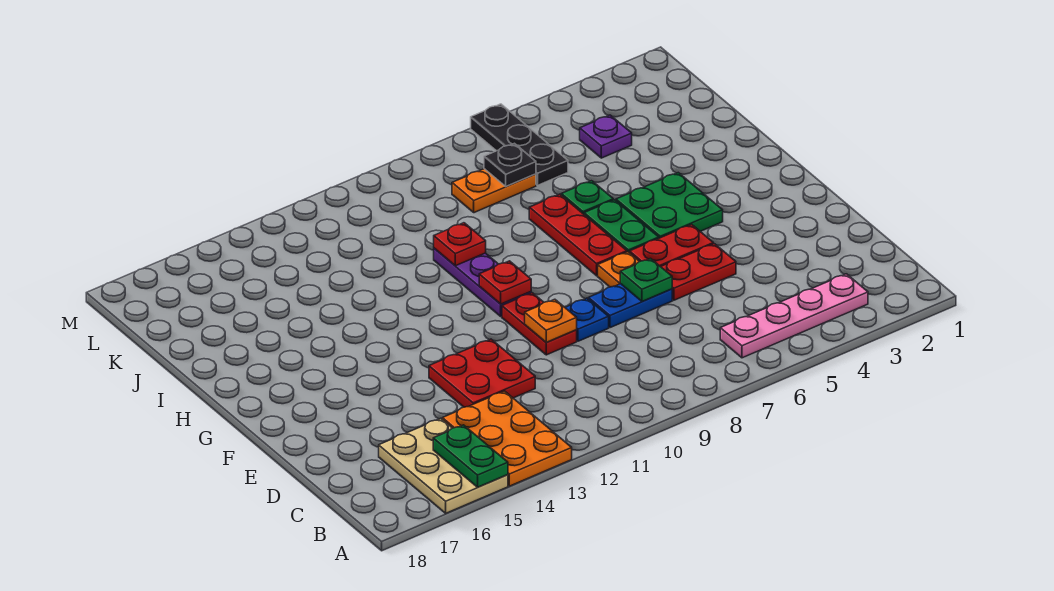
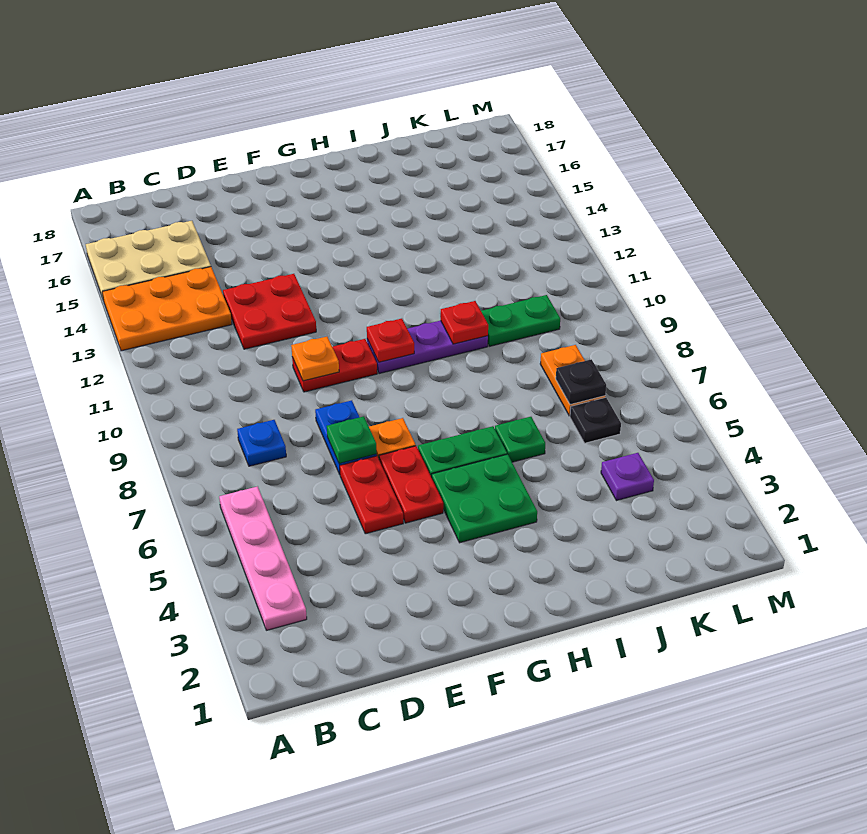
green plate A15:B15 level 2 -> green plate J10:K10 level 1
blue plate E9 level 1 -> blue plate C8 level 1
red plate G7:I7 level 1 -> none
black plate K6:M6 level 1 -> black plate K6 level 1

